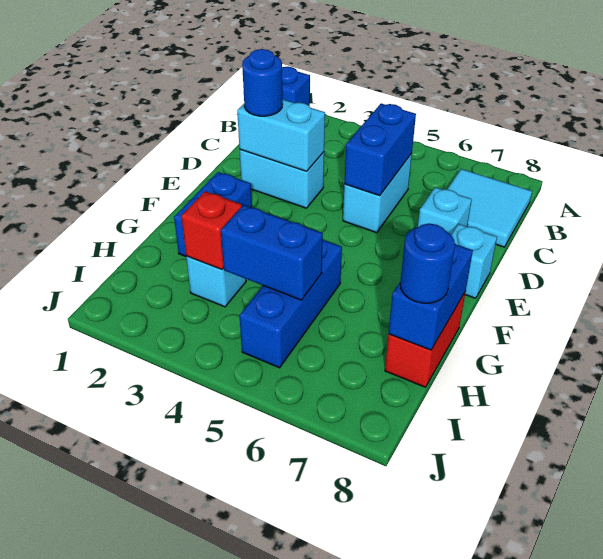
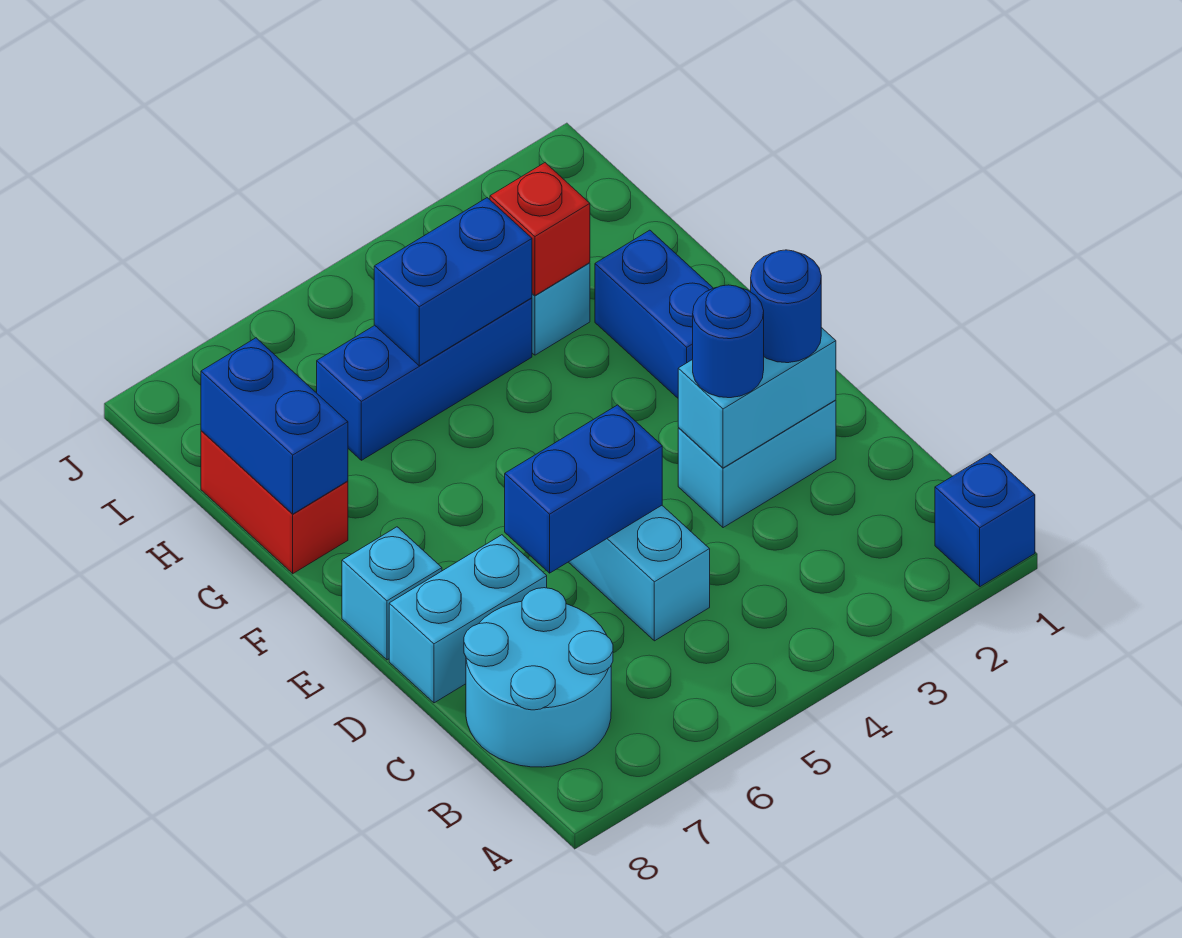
cyan tile B7:C8 level 1 -> cyan round brick B7:C8 level 1
blue brick C5:D5 level 2 -> blue brick D5:D6 level 2
cyan brick D7 level 1 -> cyan brick D7:D8 level 1
blue brick G5:I5 level 1 -> blue brick H4:H6 level 1
blue round brick H8 level 3 -> blue round brick D3 level 3

